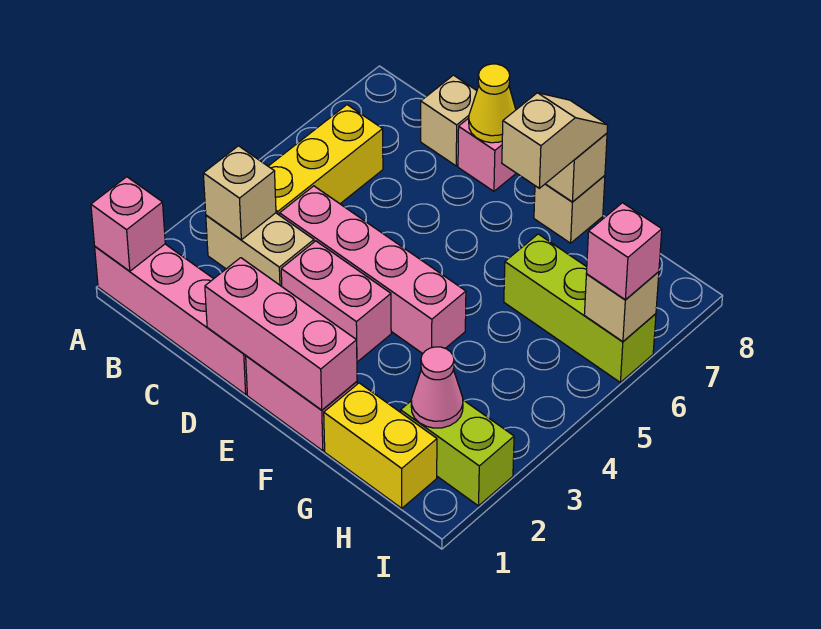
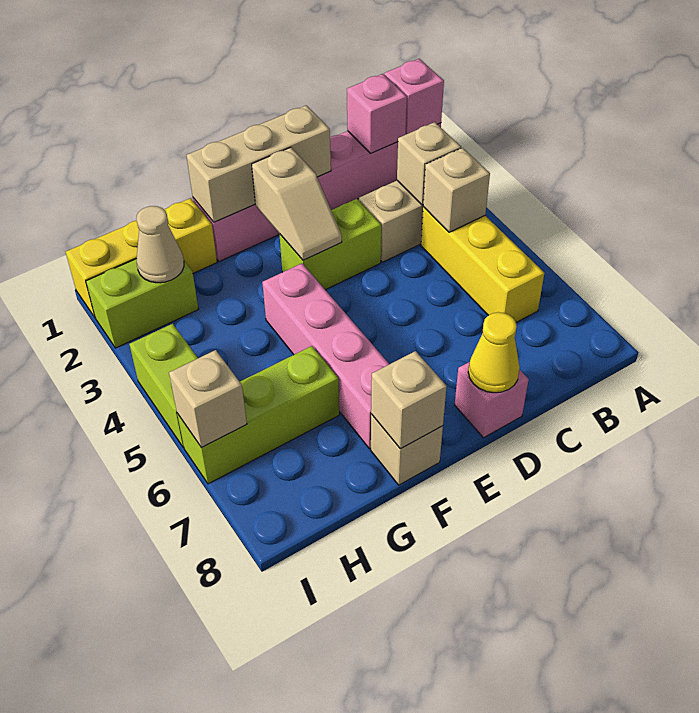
pink brick C4:F4 level 1 -> pink brick F4:F7 level 1
tan brick C8 level 1 -> tan brick B4 level 2
pink brick D1:F1 level 2 -> tan brick D1:F1 level 2
pink brick D3:E3 level 1 -> lime brick D3:E3 level 1
tan slope F7:F8 level 3 top 7 -> tan slope E2:E3 level 2 top 2
yellow brick G1:H1 level 1 -> yellow brick G1:I1 level 1
pink cone H2 level 2 -> tan cone H2 level 2
none -> lime brick I4:I5 level 1
pink brick I6 level 3 -> pink brick B1 level 2

